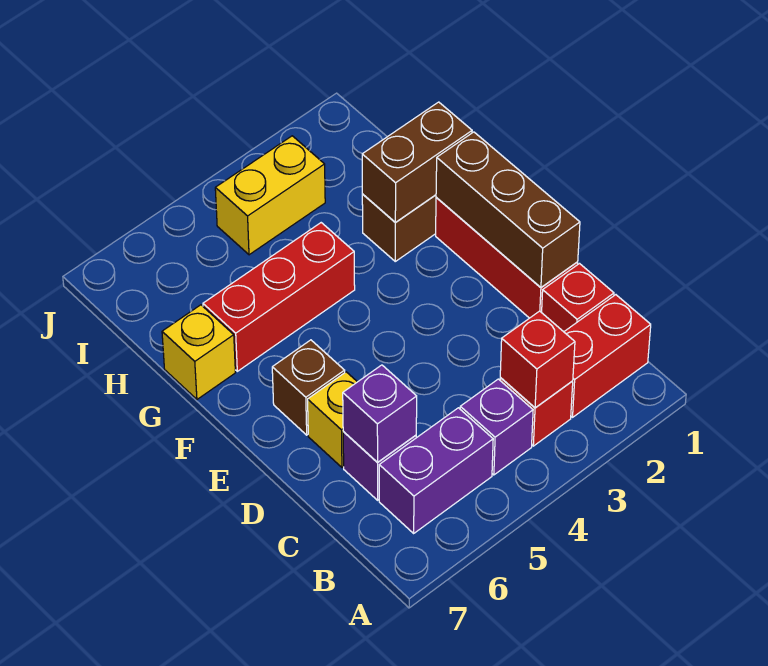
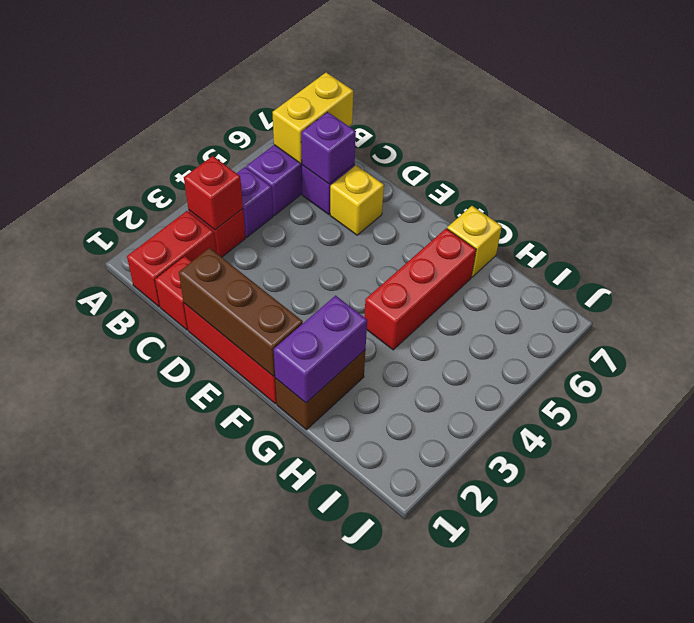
brown brick E6 level 1 -> none
brown brick G1:G2 level 2 -> purple brick G1:G2 level 2
yellow brick I3:I4 level 1 -> yellow brick B6:B7 level 2

